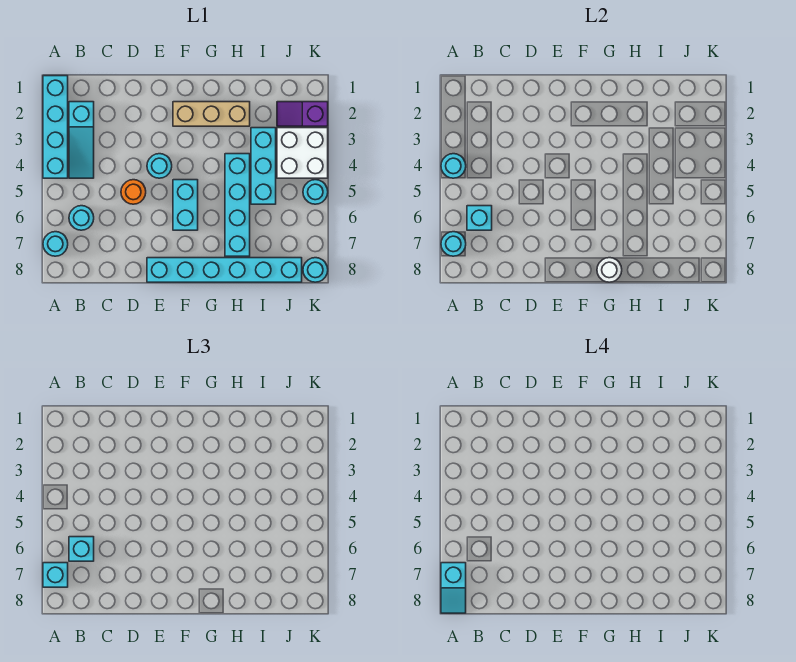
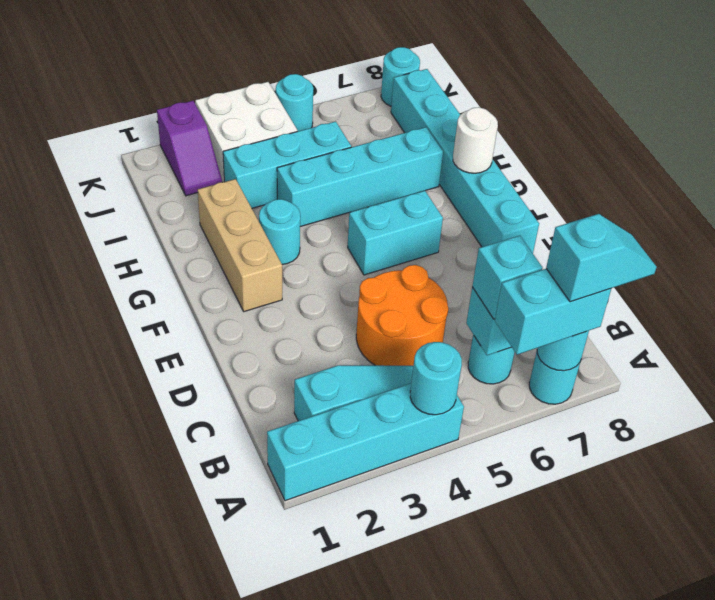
cyan brick A7 level 3 -> cyan brick A6:A7 level 3
orange round brick D5 level 1 -> orange round brick C4:D5 level 1
cyan round brick E4 level 1 -> cyan round brick G3 level 1

